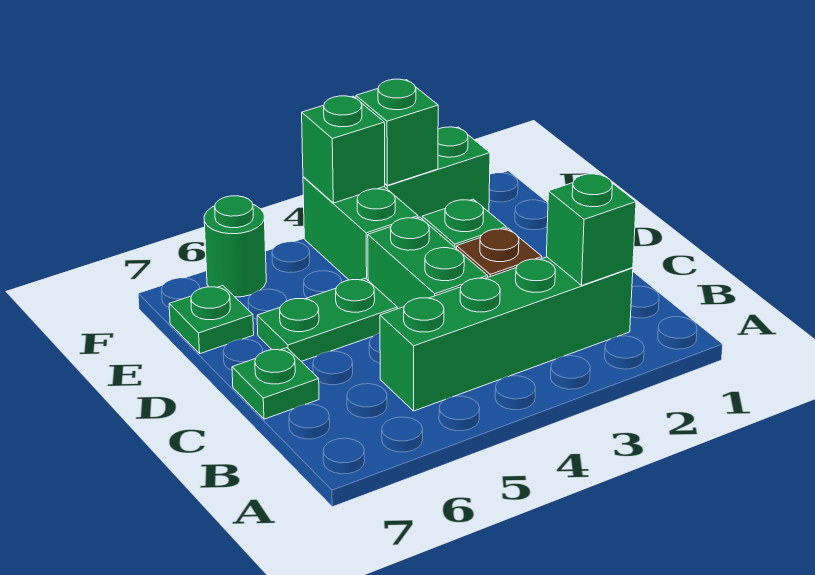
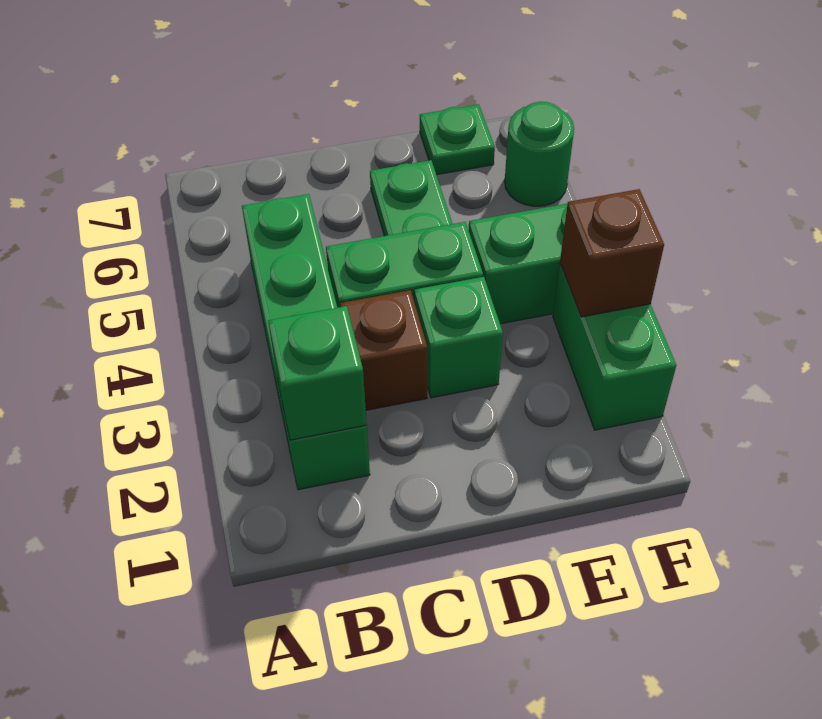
green plate C7 level 1 -> none
green brick F3 level 2 -> brown brick F3 level 2
green brick F4 level 2 -> none

